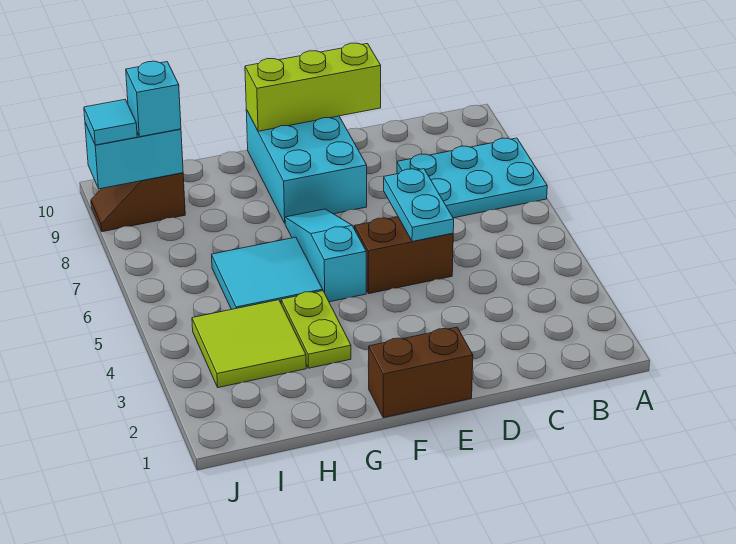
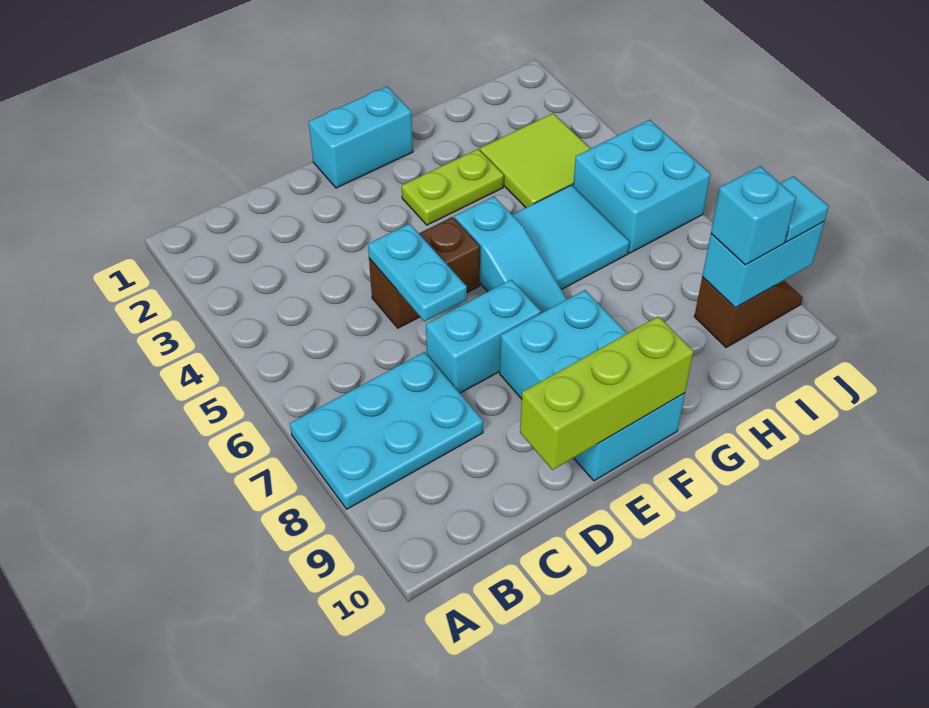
none -> cyan brick D7:E7 level 1
brown brick E1:F1 level 1 -> cyan brick E1:F1 level 1
lime plate G3:G4 level 1 -> lime plate F3:G3 level 1
none -> cyan brick I5:J6 level 1

